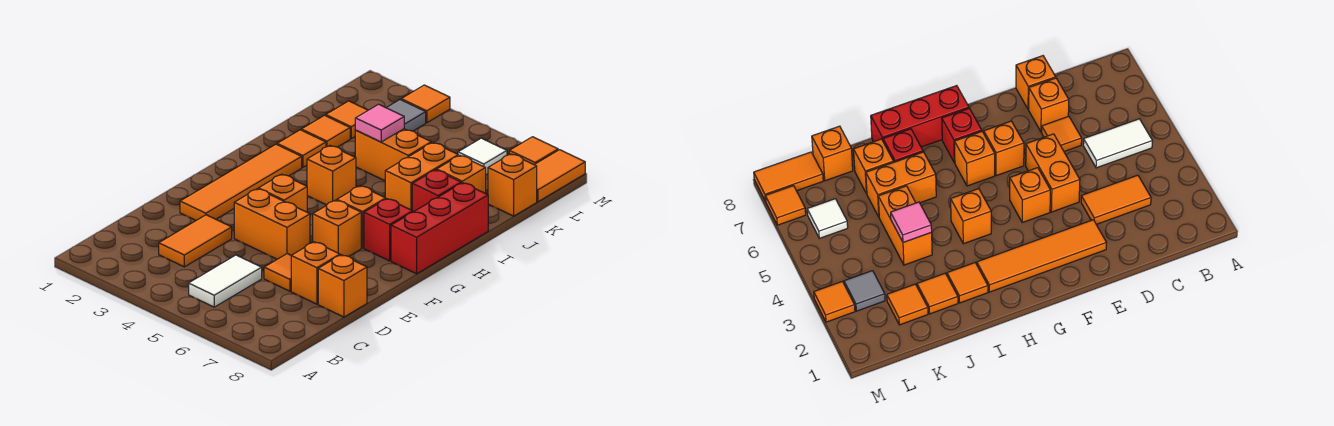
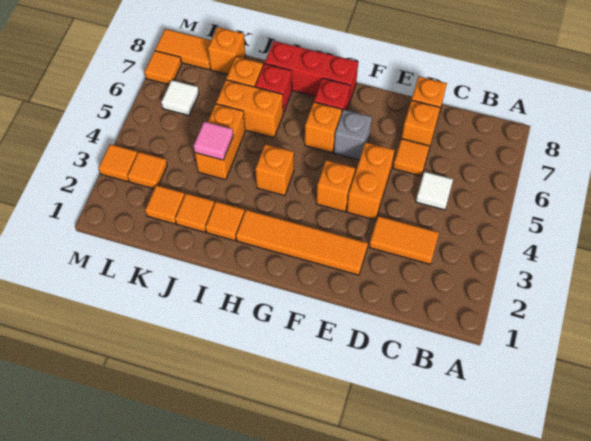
white tile B5:C5 level 1 -> white tile C5 level 1
orange brick F6 level 1 -> grey brick F6 level 1
grey tile L3 level 1 -> orange tile L3 level 1

